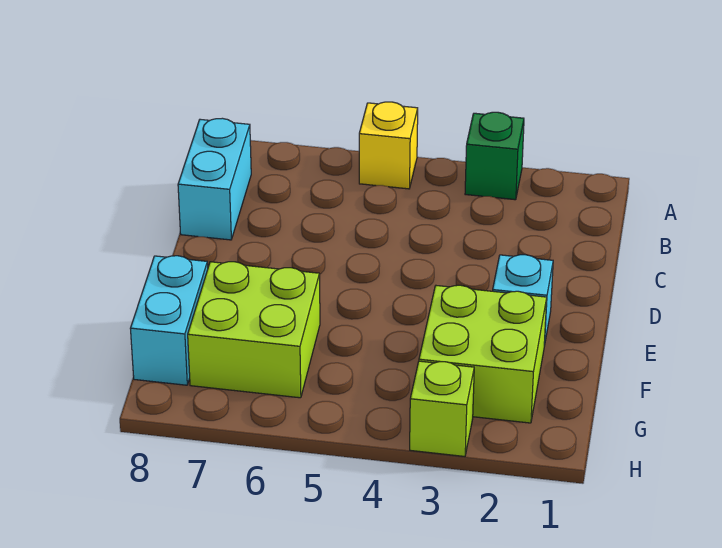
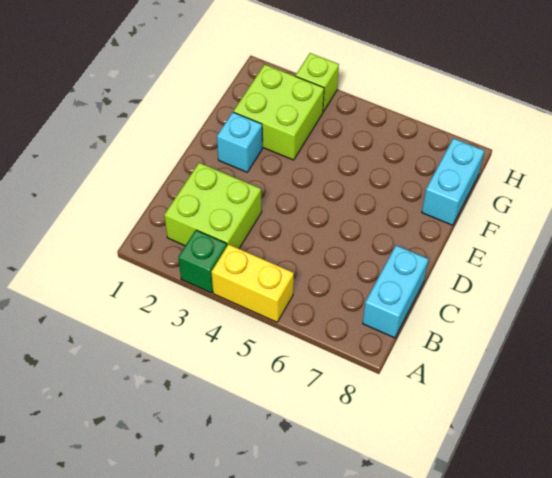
yellow brick A5 level 1 -> yellow brick A4:A5 level 1
lime brick F6:G7 level 1 -> lime brick B2:C3 level 1

